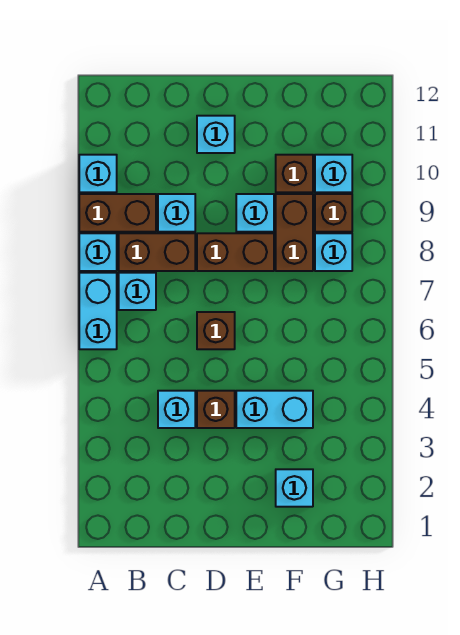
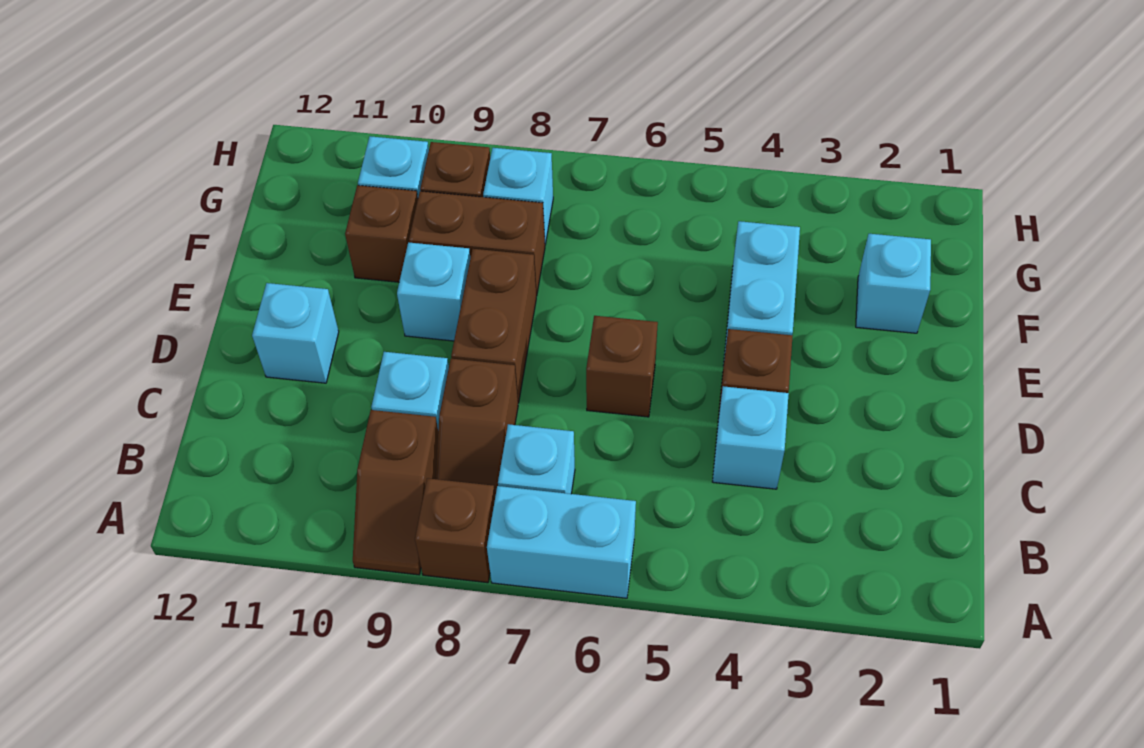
cyan brick A8 level 1 -> brown brick A8 level 1
brown brick A9:B9 level 1 -> brown slope A9:B9 level 1 top B
cyan brick A10 level 1 -> none
brown brick B8:C8 level 1 -> brown slope B8:C8 level 1 top C

